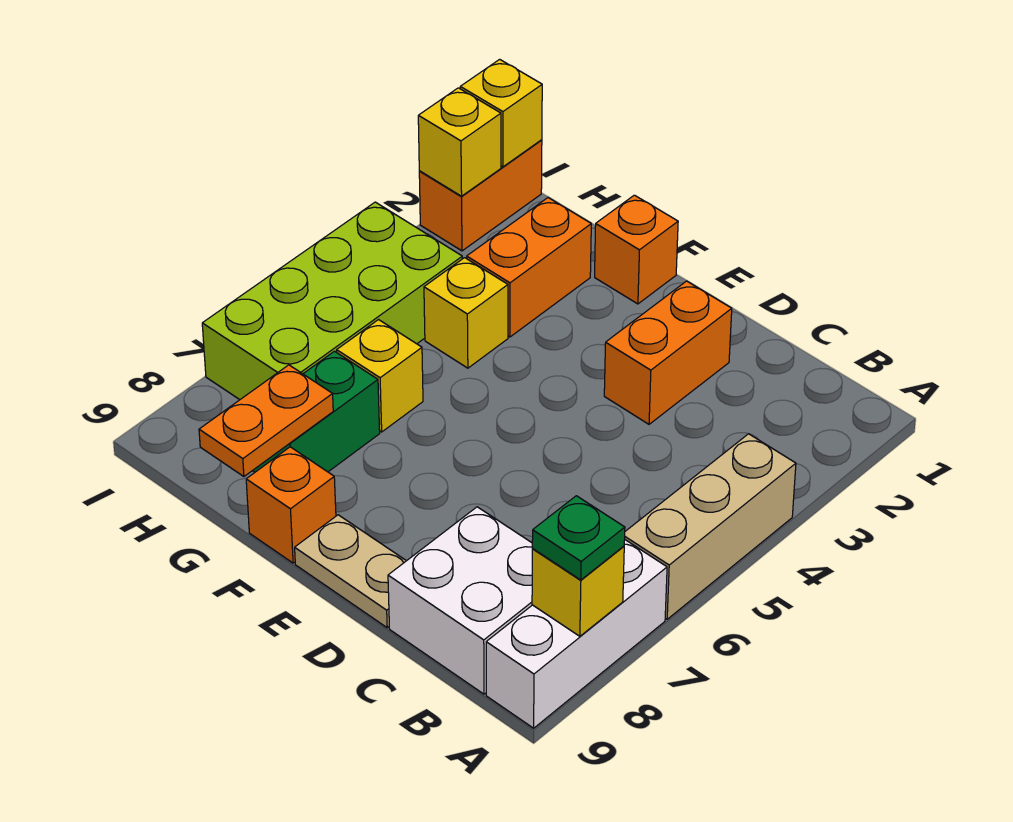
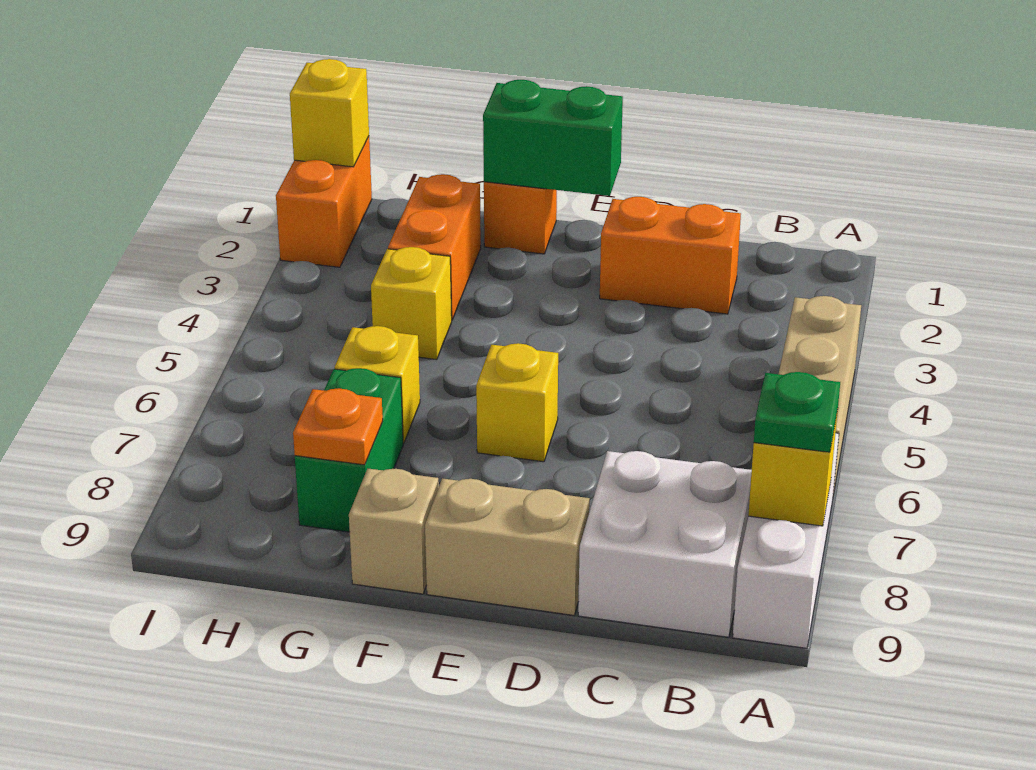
orange brick D2:D3 level 1 -> orange brick C2:D2 level 1
tan plate D9:E9 level 1 -> tan brick D9:E9 level 1
none -> green brick E1:F1 level 2
orange brick F9 level 1 -> tan brick F9 level 1
orange plate G8:G9 level 2 -> orange plate G8 level 2
lime brick H4:I7 level 1 -> none
yellow brick I2 level 2 -> yellow brick E6 level 1

